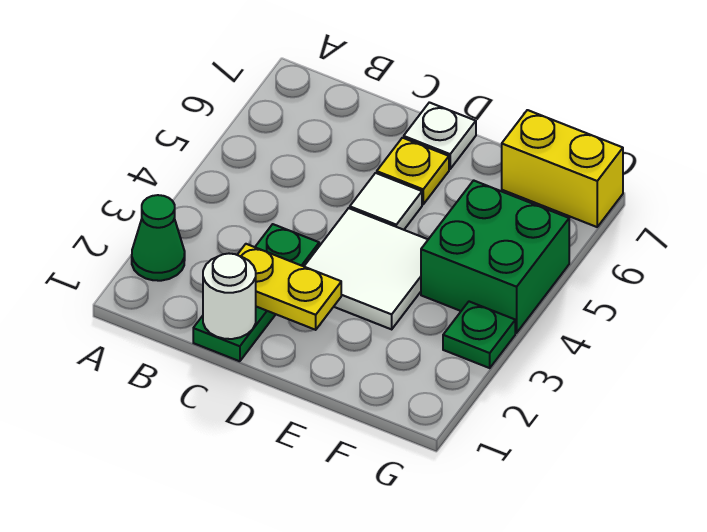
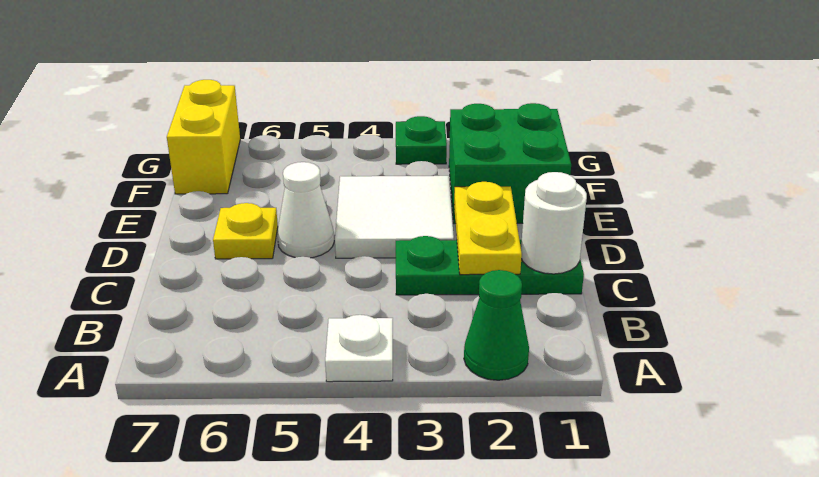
white tile D5 level 1 -> white cone D5 level 1
white plate D7 level 1 -> white plate A4 level 1
green brick F4:G5 level 1 -> green brick E1:F2 level 1

